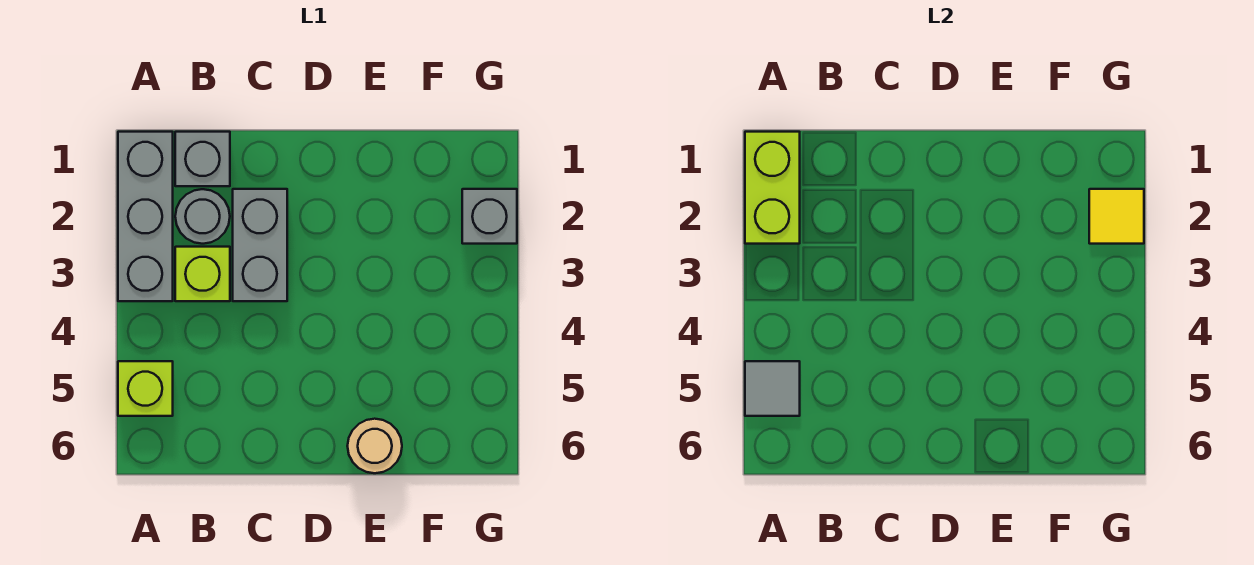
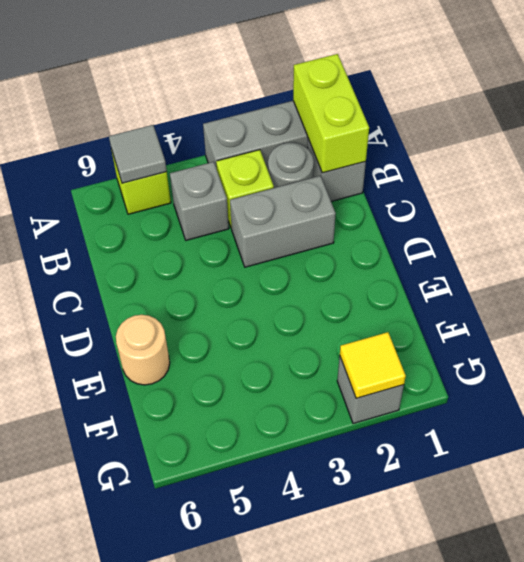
lime brick A1:A2 level 2 -> lime brick A1:B1 level 2
none -> grey brick B4 level 1

